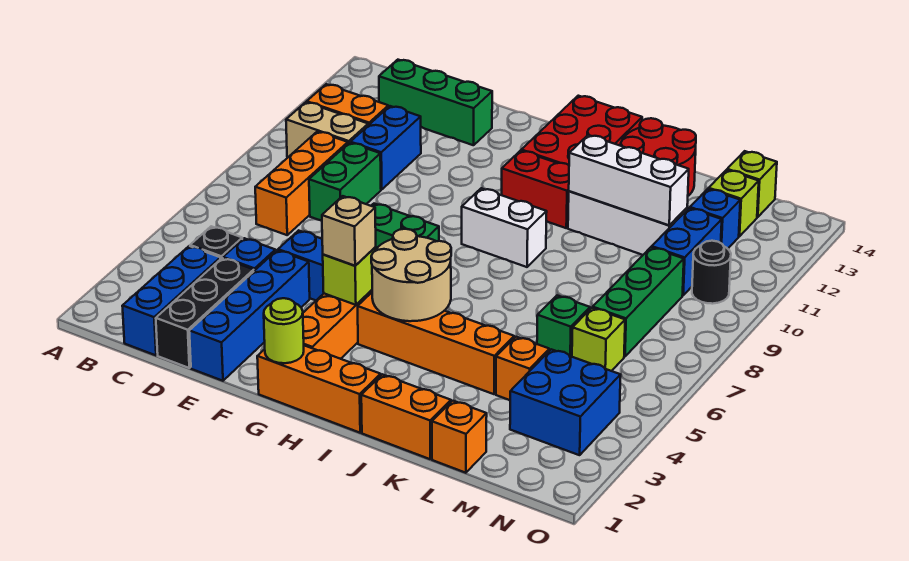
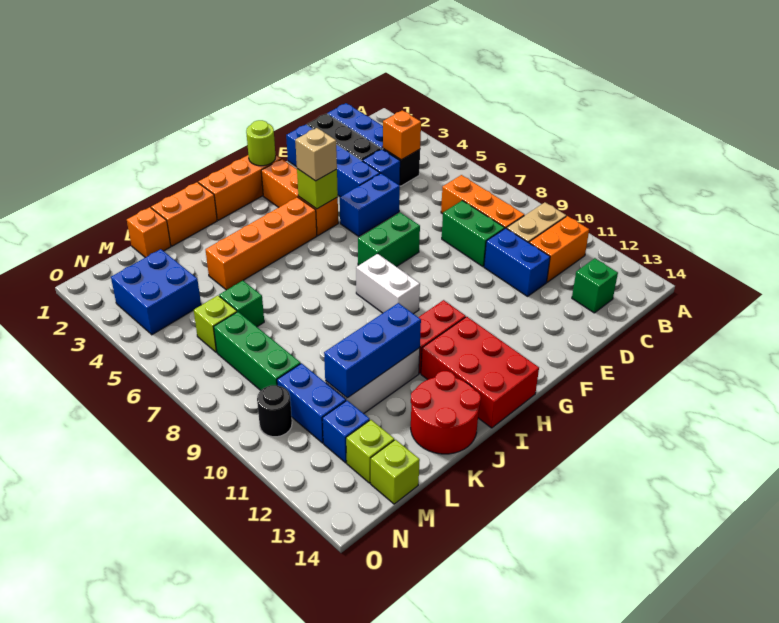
green brick C13:E13 level 1 -> green brick C13 level 1
tan round brick H4:I5 level 2 -> none
white brick H9:I9 level 1 -> white brick H8:H9 level 1
white brick J11:L11 level 2 -> blue brick J11:L11 level 2
orange brick L4 level 1 -> orange brick C4 level 2

